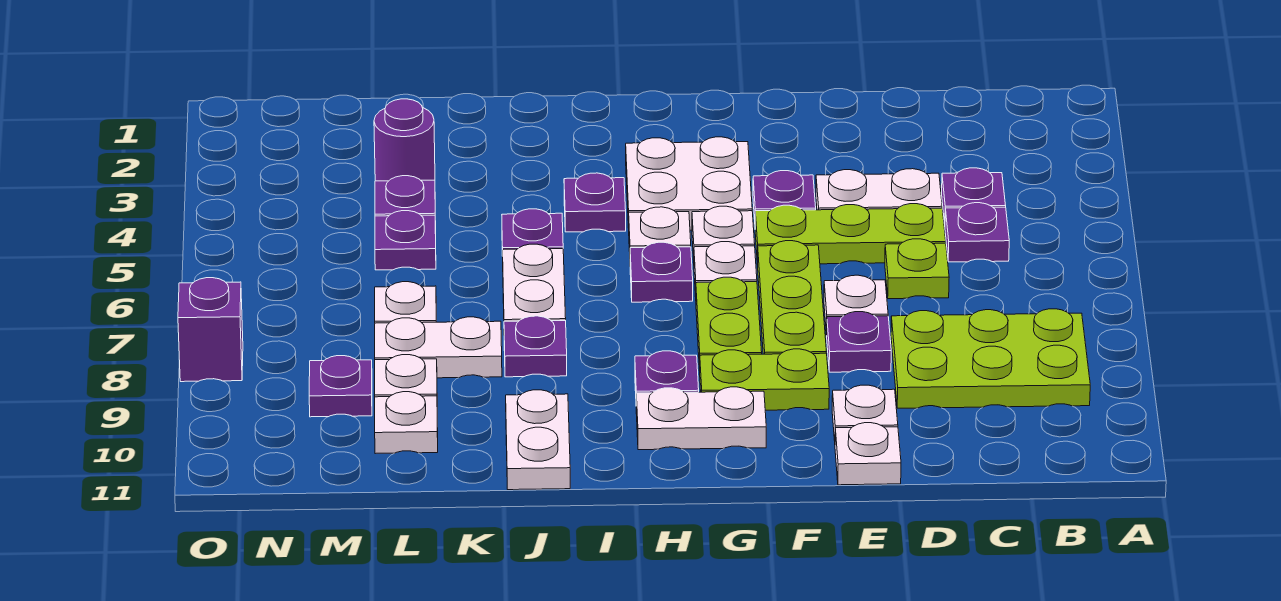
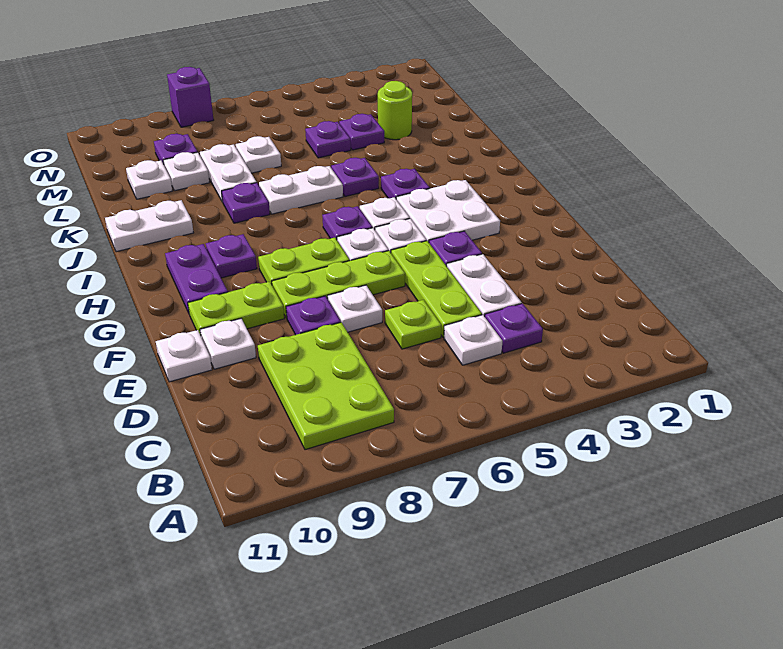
purple plate C5 level 1 -> white plate C5 level 1
lime plate F9:G9 level 1 -> lime plate F9:F10 level 1
white plate G10:H10 level 1 -> purple plate G10:H10 level 1
purple round brick L3 level 1 -> lime round brick L3 level 1

